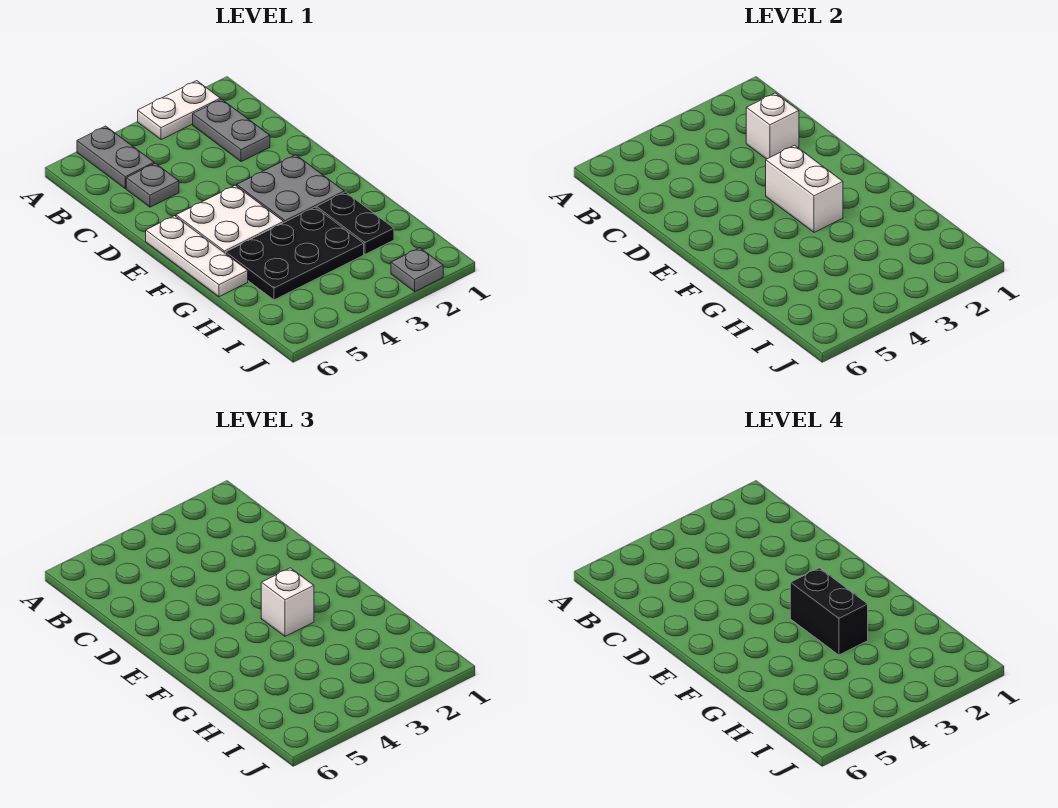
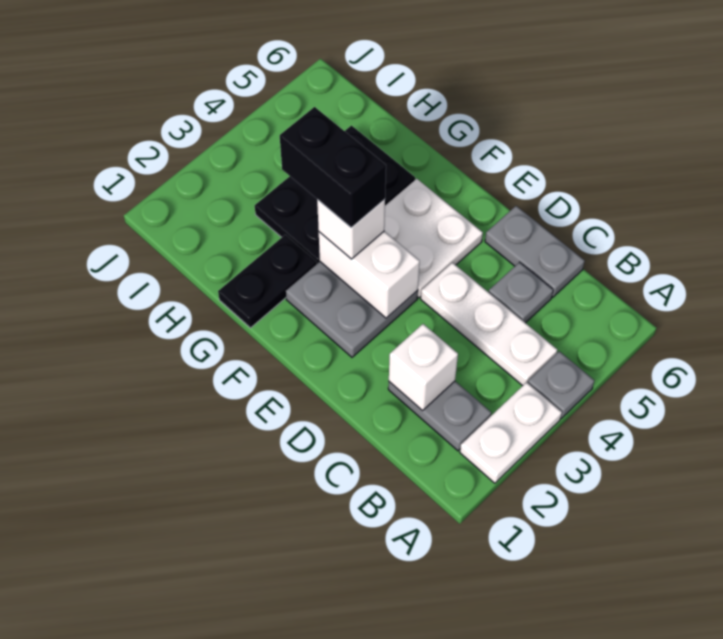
grey plate A5:B5 level 1 -> grey plate C6:D6 level 1
white plate E6:G6 level 1 -> white plate B4:D4 level 1
black plate G2:H2 level 1 -> black plate G1:G2 level 1
grey plate J2 level 1 -> grey plate A4 level 1

